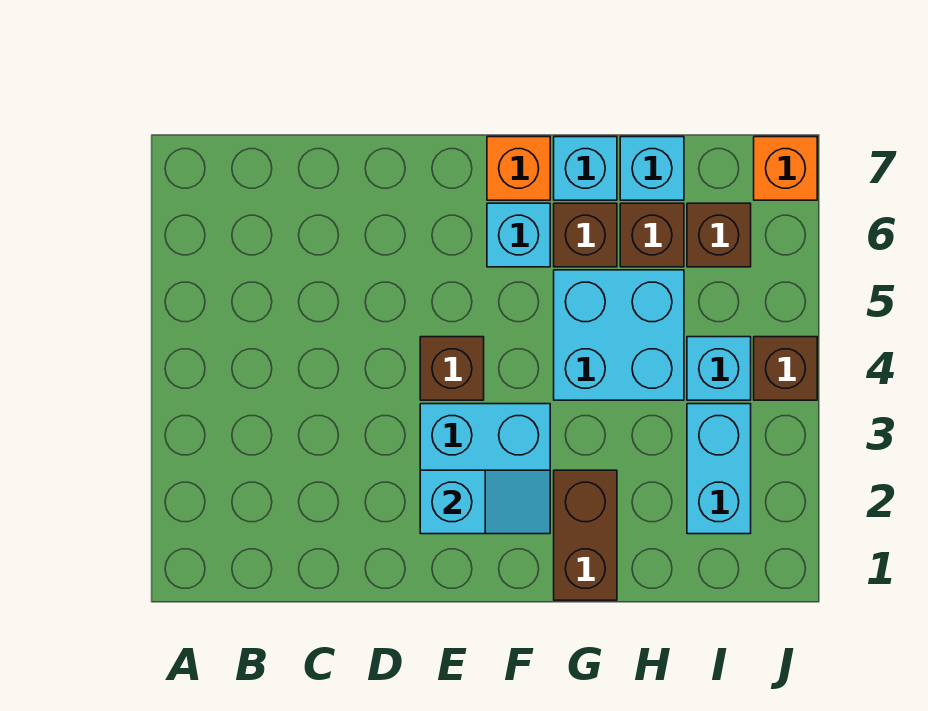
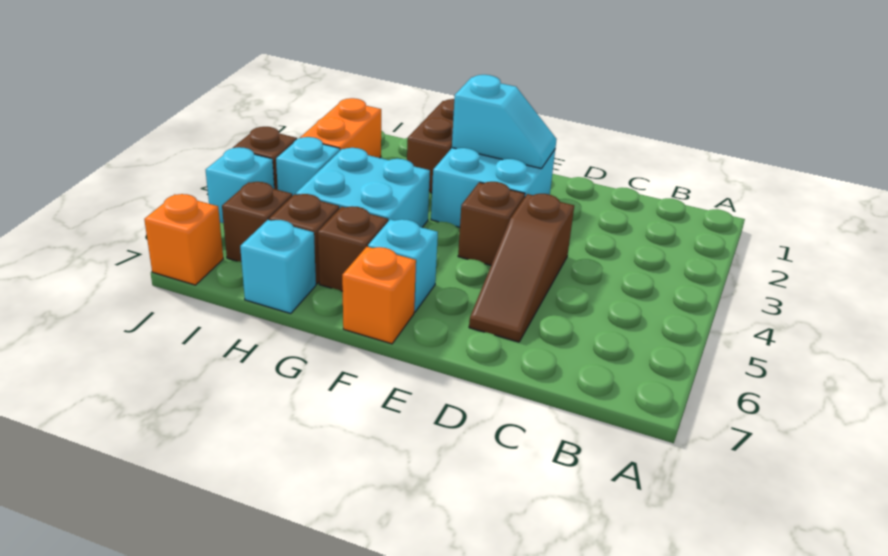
none -> brown slope D4:D6 level 1 top 4
cyan slope E2:F2 level 2 top E -> cyan slope E2:F2 level 2 top F
cyan brick G7 level 1 -> cyan brick J5 level 1
cyan brick I2:I3 level 1 -> orange brick I2:I3 level 1

